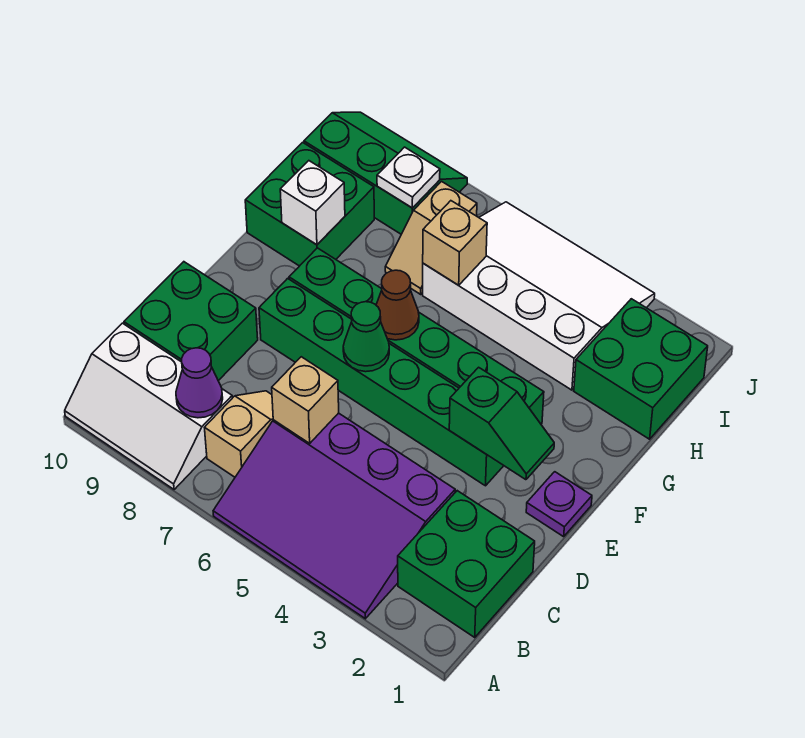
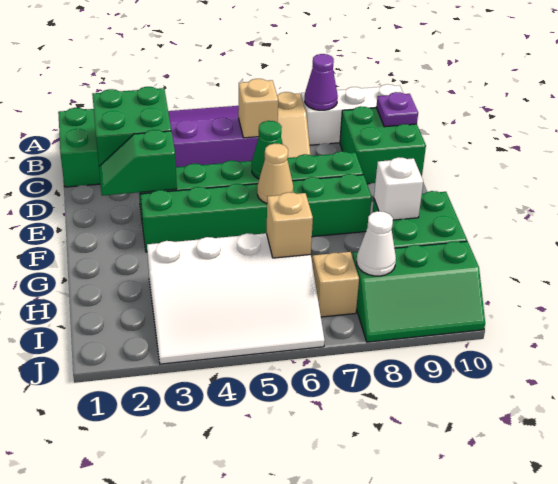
purple plate E1 level 1 -> purple plate C10 level 2
brown cone F6 level 2 -> tan cone F6 level 2
green brick H1:I2 level 1 -> green brick C2:D3 level 2
white plate I8 level 2 -> white cone I8 level 2

